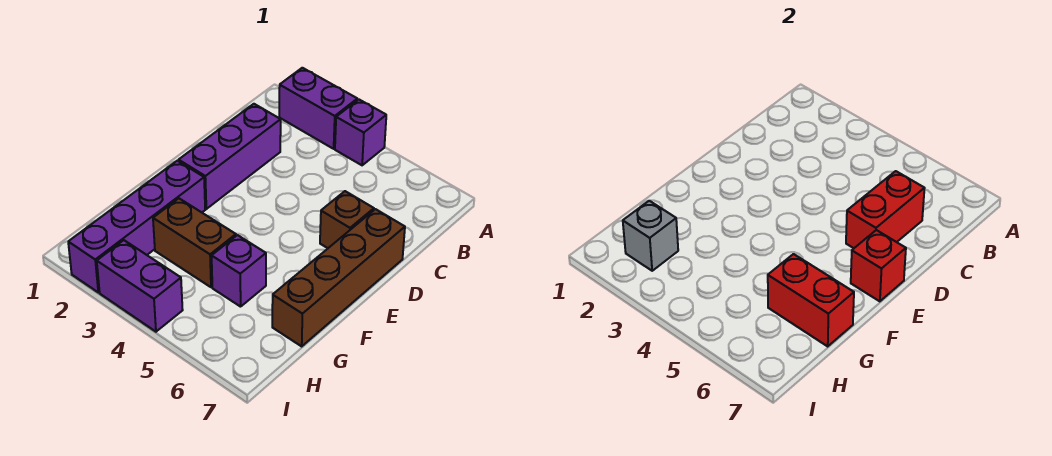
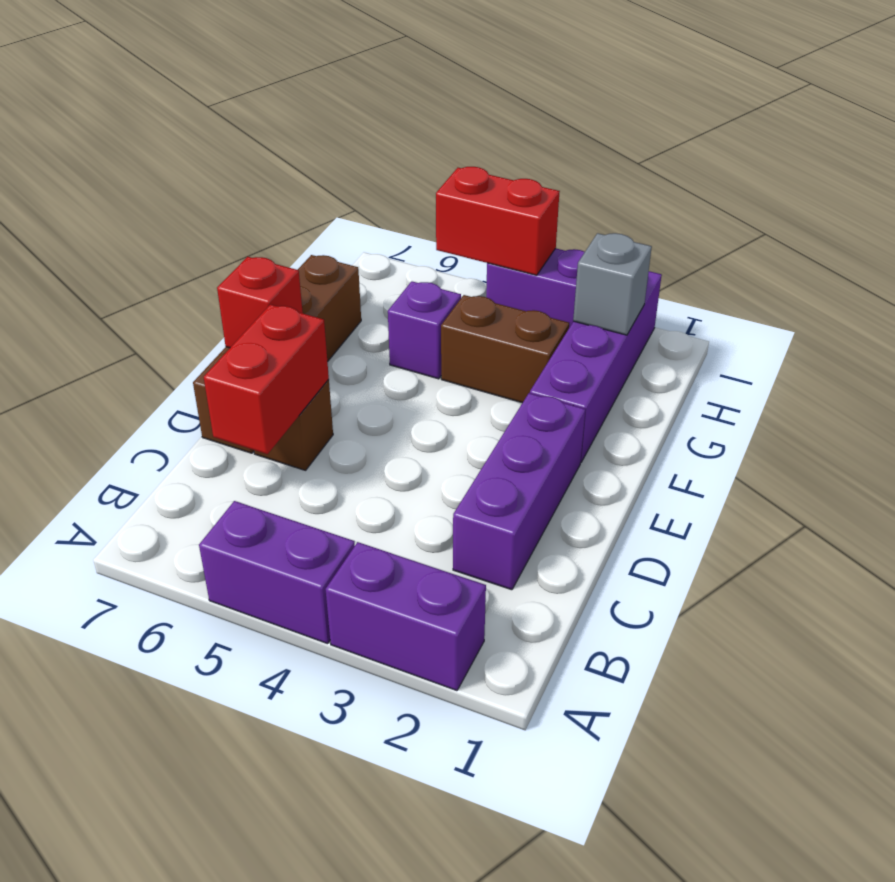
purple brick A4 level 1 -> purple brick A4:A5 level 1
red brick G6:G7 level 2 -> red brick I4:I5 level 2

